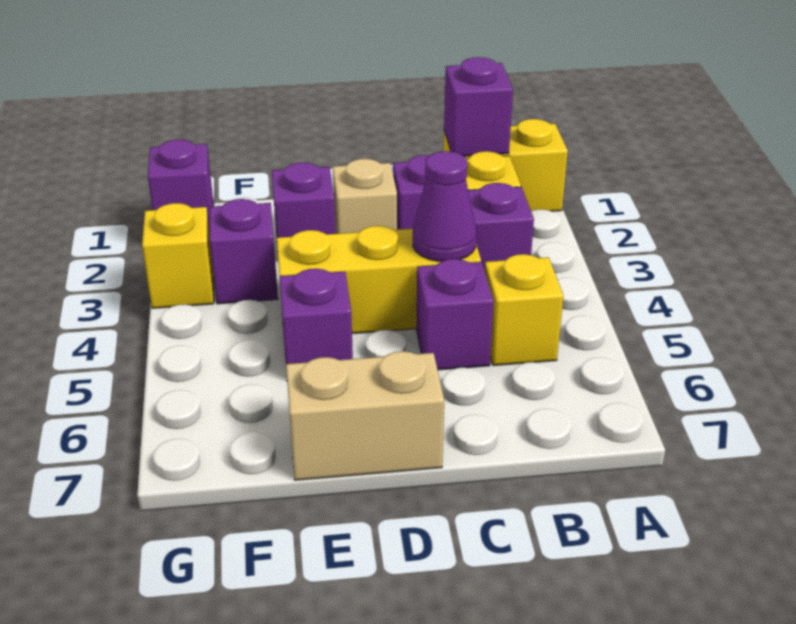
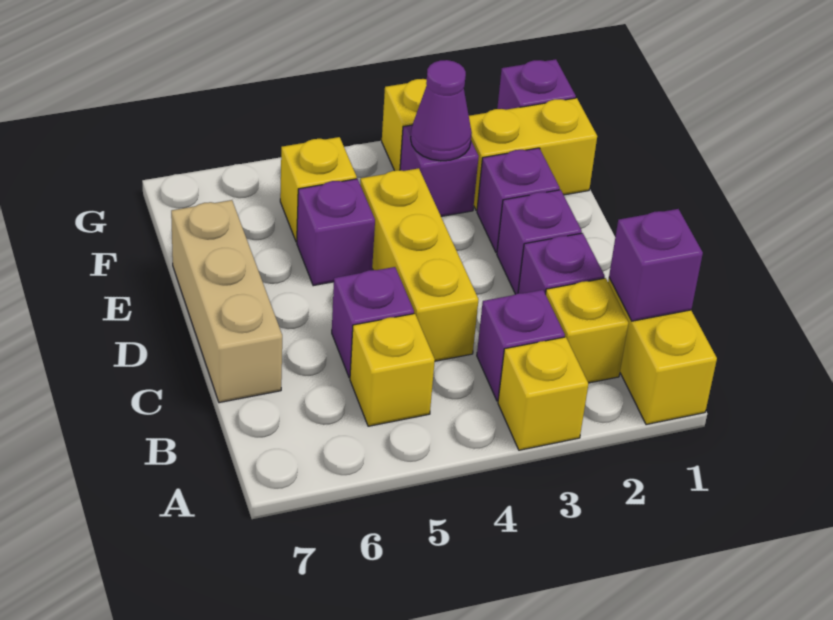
none -> yellow brick A3 level 1
purple cone C4 level 2 -> purple cone F3 level 2
tan brick D2 level 1 -> purple brick D2 level 1
tan brick D7:E7 level 1 -> tan brick C7:E7 level 1
none -> yellow brick F1:F2 level 1
none -> yellow brick F5 level 1

